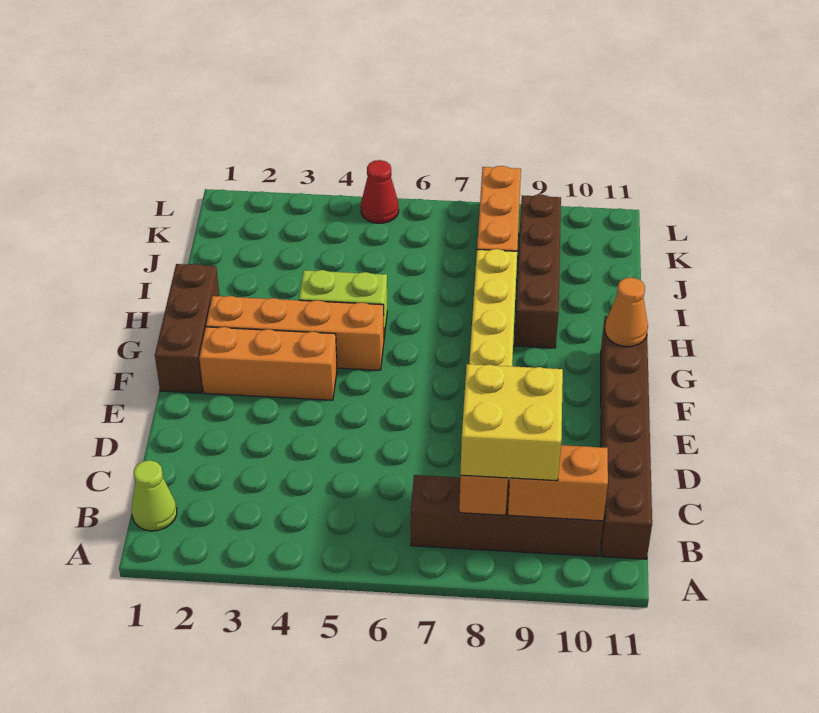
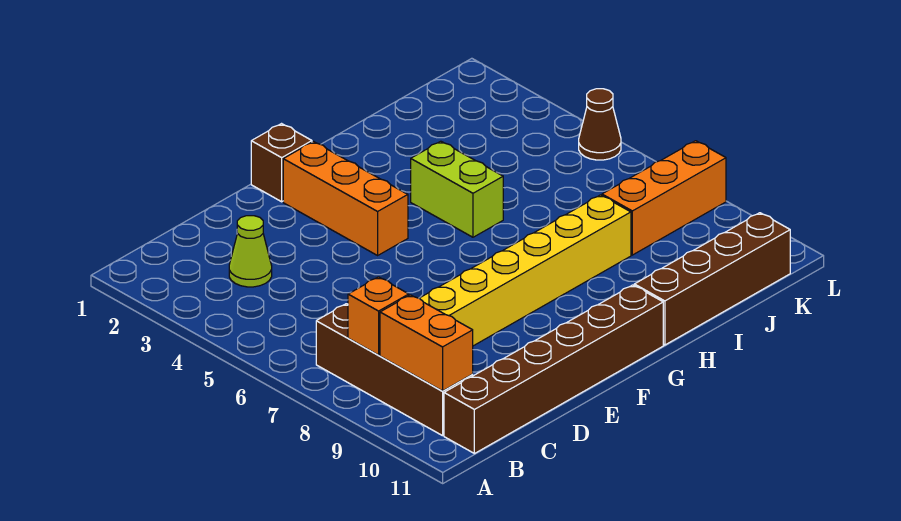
lime cone B1 level 1 -> lime cone C3 level 1
yellow brick B8:C9 level 3 -> none
brown brick F1:H1 level 1 -> brown brick F1 level 1
orange brick G2:G5 level 1 -> none
orange cone G11 level 2 -> none
brown brick H9:K9 level 1 -> brown brick H11:K11 level 1
red cone L5 level 1 -> brown cone L5 level 1

